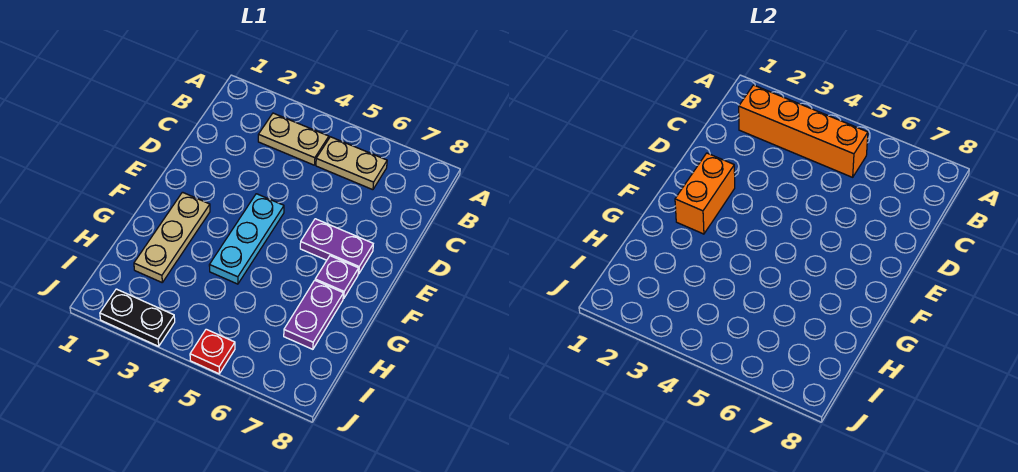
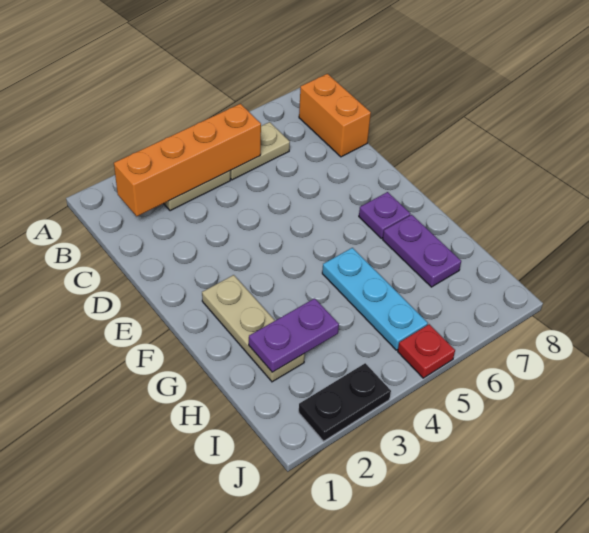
orange brick E2:F2 level 2 -> orange brick B8:C8 level 1
cyan plate E4:G4 level 1 -> cyan plate G5:I5 level 1
purple plate E6:E7 level 1 -> purple plate H2:H3 level 2

